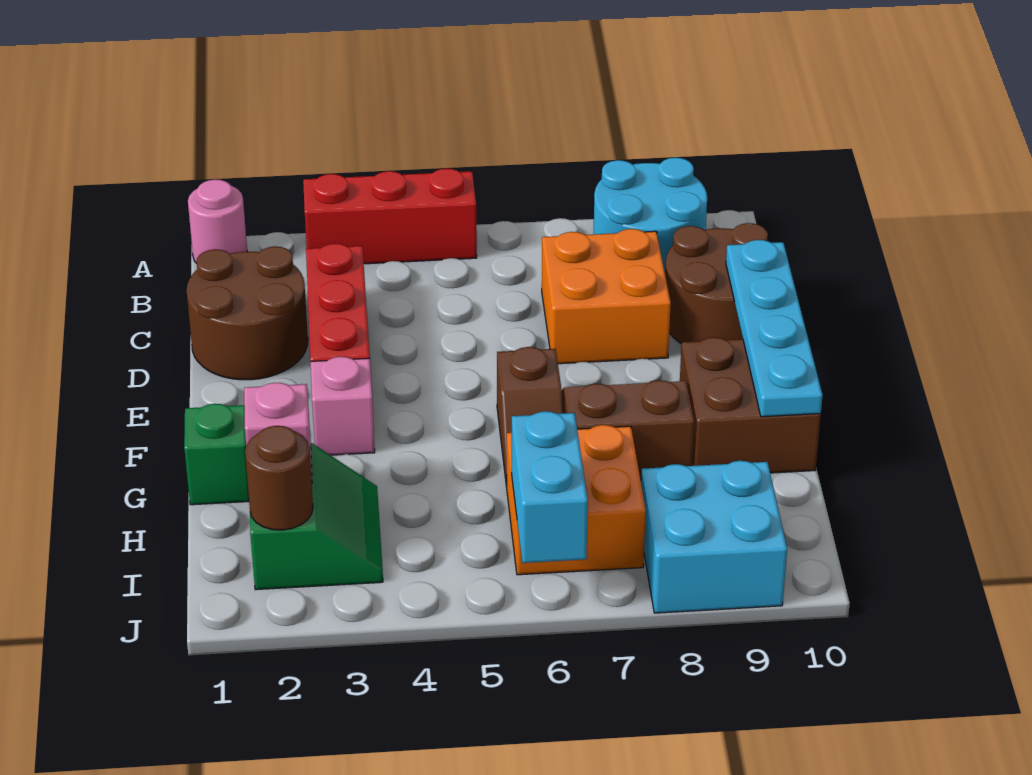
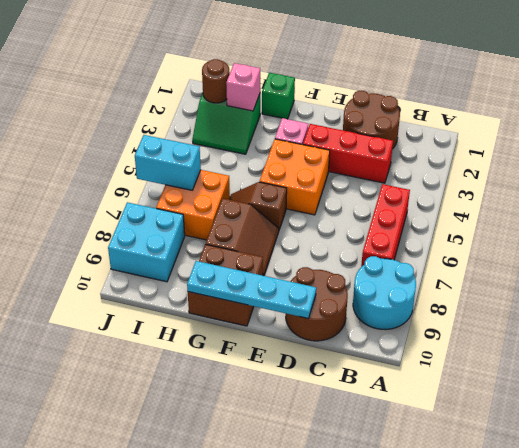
pink round brick A1 level 1 -> none
red brick A3:A5 level 1 -> red brick B5:B7 level 1
orange brick C7:D8 level 1 -> orange brick E4:F5 level 1

